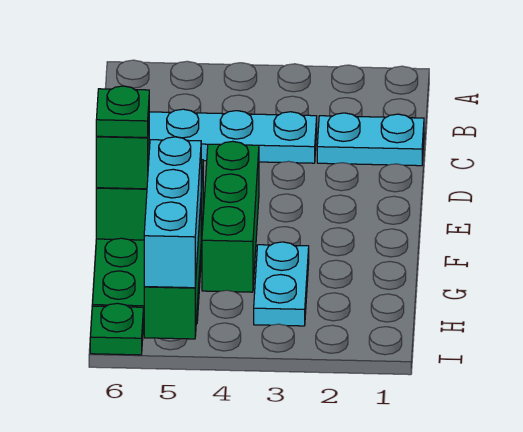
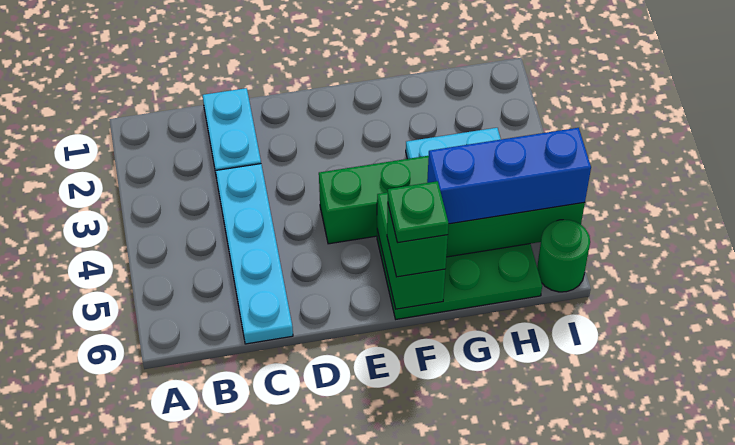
cyan brick G5:I5 level 3 -> blue brick G5:I5 level 3
green plate I6 level 1 -> green round brick I6 level 1

